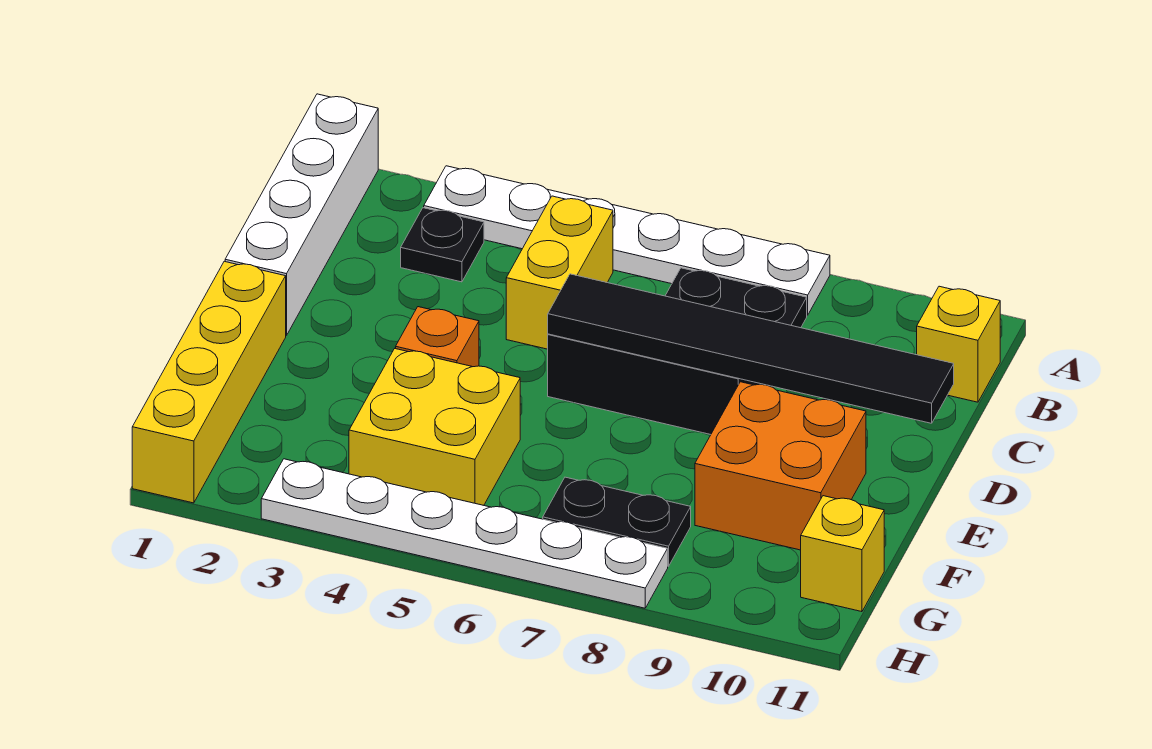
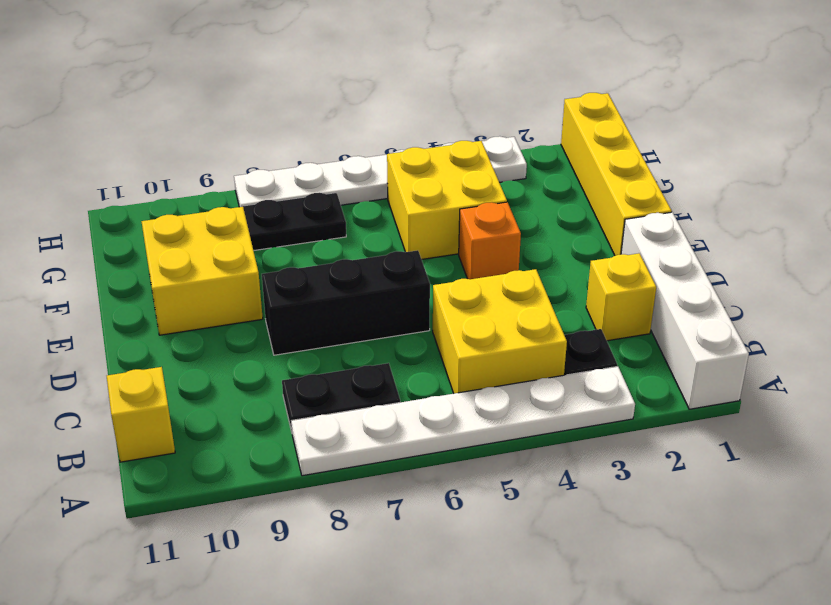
yellow brick B5:C5 level 1 -> yellow brick B4:C5 level 1
black tile D6:D11 level 2 -> none
orange brick E9:F10 level 1 -> yellow brick E9:F10 level 1
yellow brick G11 level 1 -> yellow brick C2 level 1

